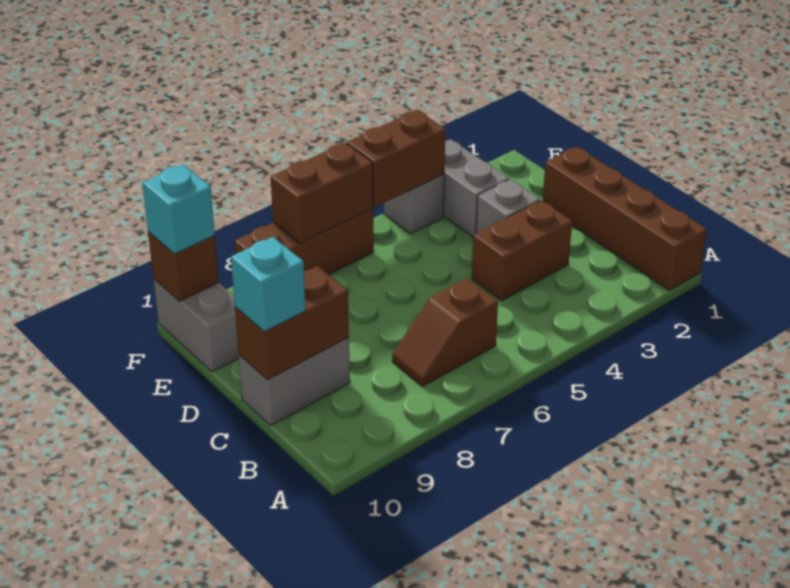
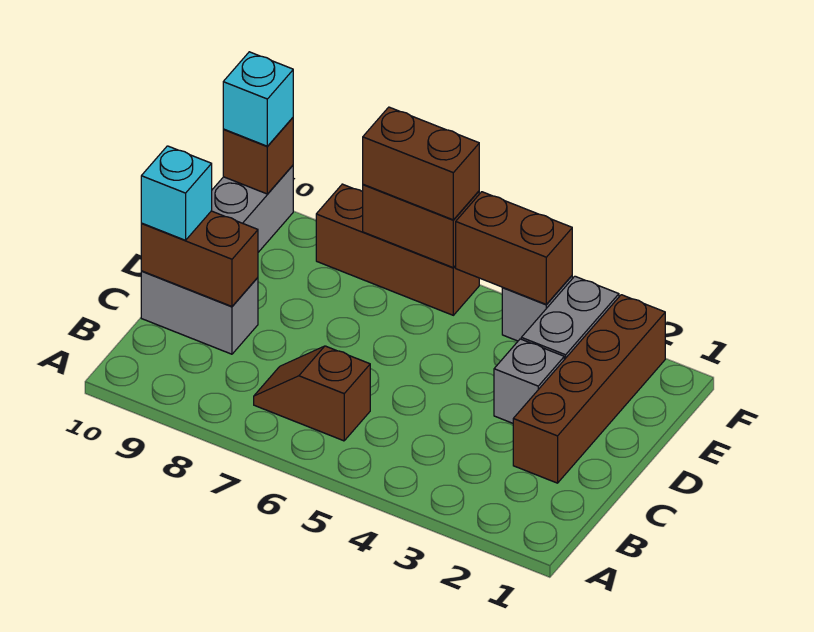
brown brick A1:D1 level 1 -> brown brick C2:F2 level 1
brown brick C3:C4 level 1 -> brown brick F6:F7 level 3

